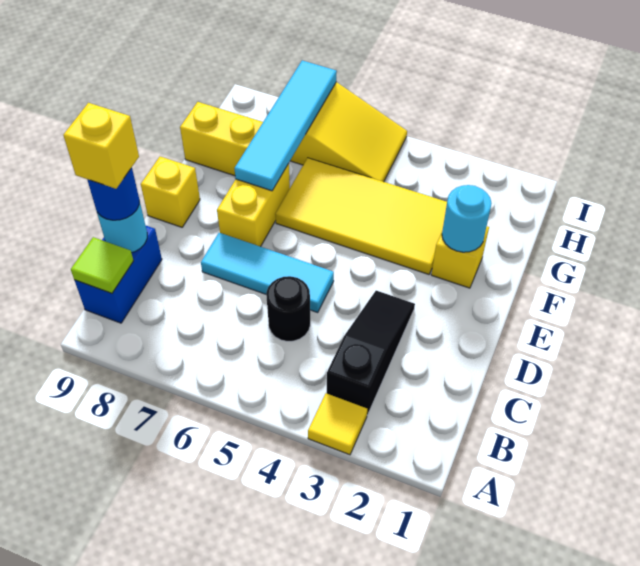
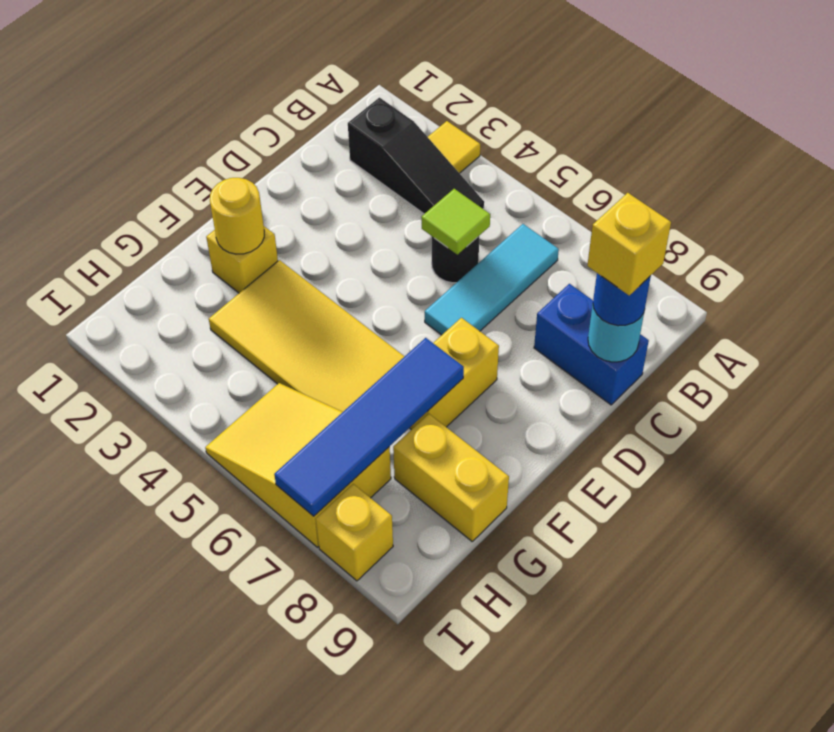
black slope B3:D3 level 1 top B -> black slope B2:B4 level 1 top 2
blue brick B9:C9 level 1 -> blue brick C8:C9 level 1
lime tile B9 level 2 -> lime tile C5 level 2
cyan tile D5:D7 level 1 -> cyan tile B6:D6 level 1
yellow brick E9 level 1 -> yellow brick I8 level 1
cyan round brick F2 level 2 -> yellow round brick F2 level 2
cyan tile F7:I7 level 2 -> blue tile F7:I7 level 2

